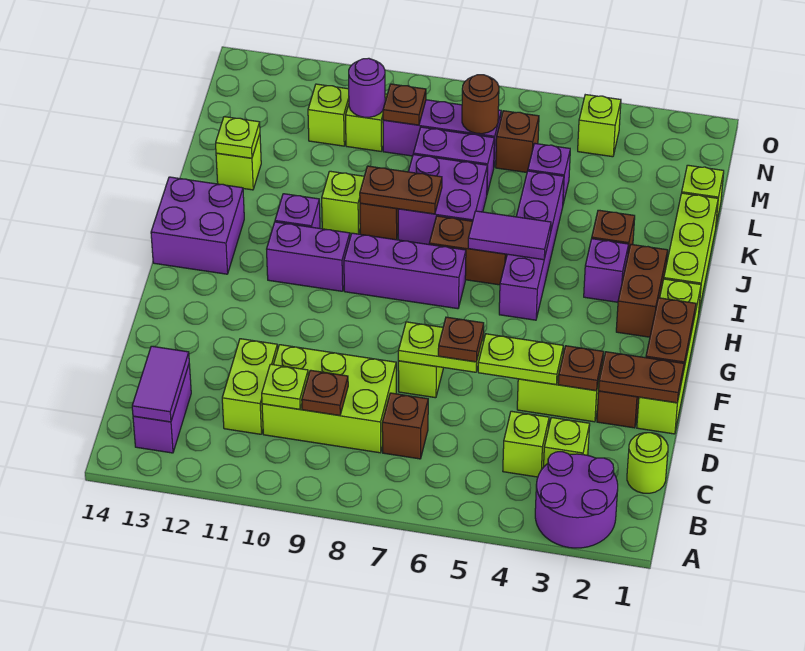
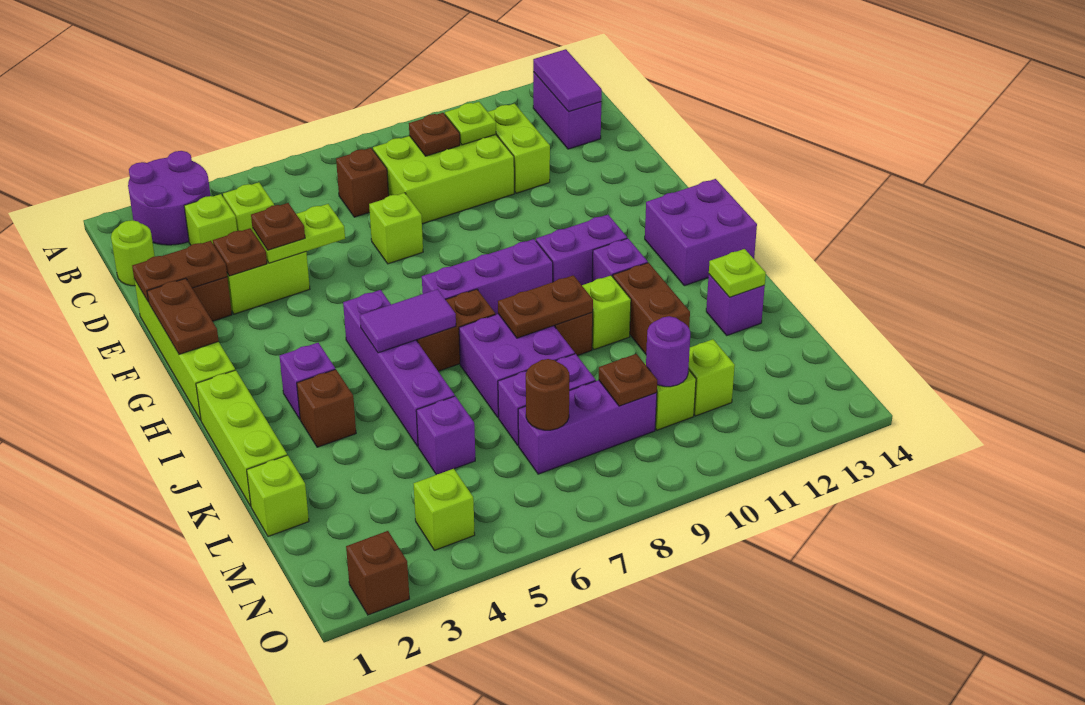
lime plate E6:E7 level 2 -> none
brown plate E6 level 3 -> brown plate E4 level 3
brown brick H2:I2 level 1 -> brown brick J11:K11 level 1
lime brick K13 level 1 -> purple brick K13 level 1
brown brick M6 level 1 -> brown brick O2 level 1

